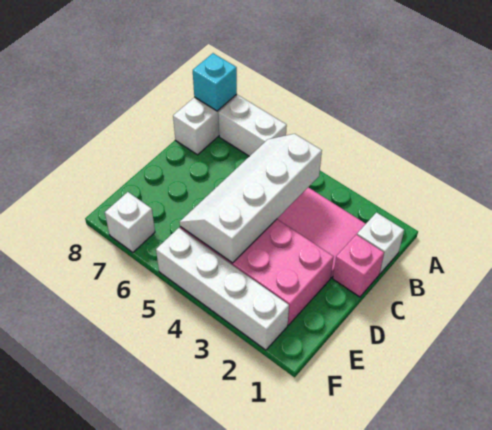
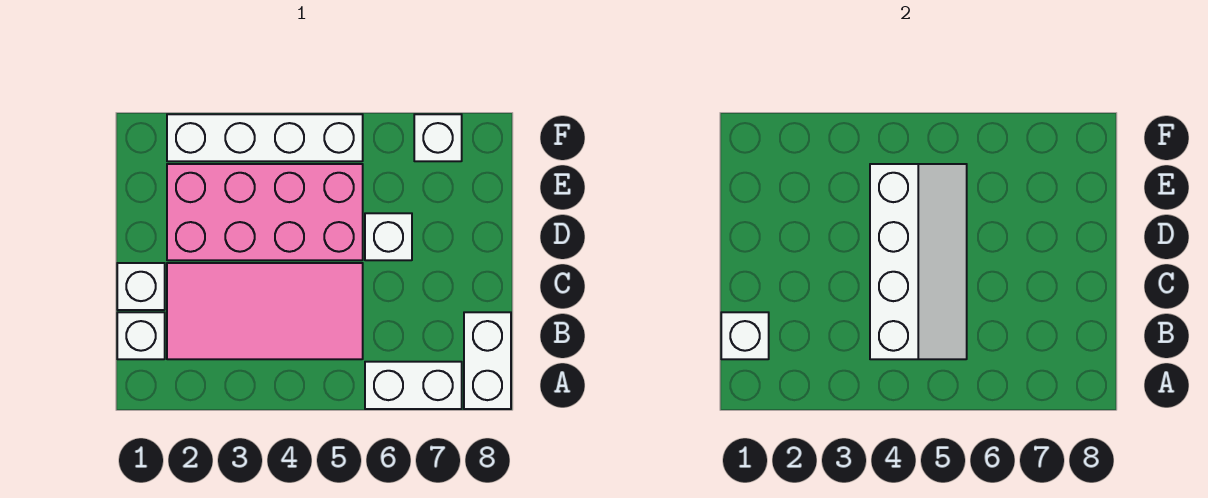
cyan brick A8 level 2 -> none
none -> white brick B1 level 2
pink brick C1 level 1 -> white brick C1 level 1
none -> white brick D6 level 1

